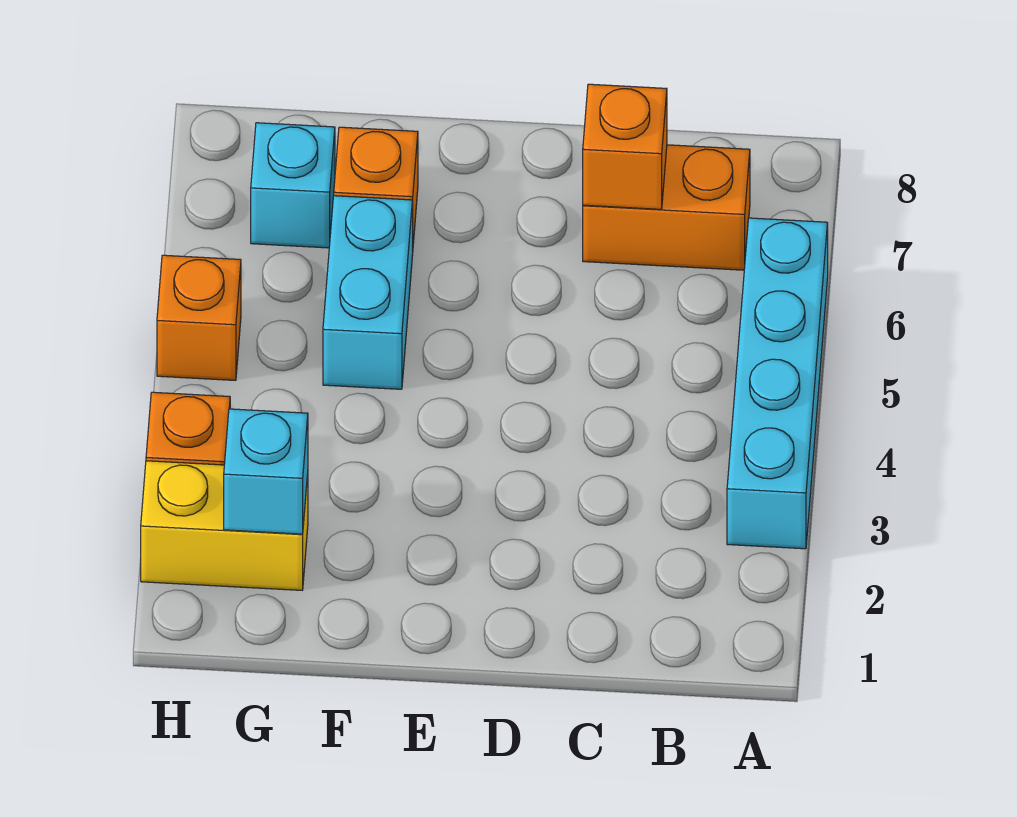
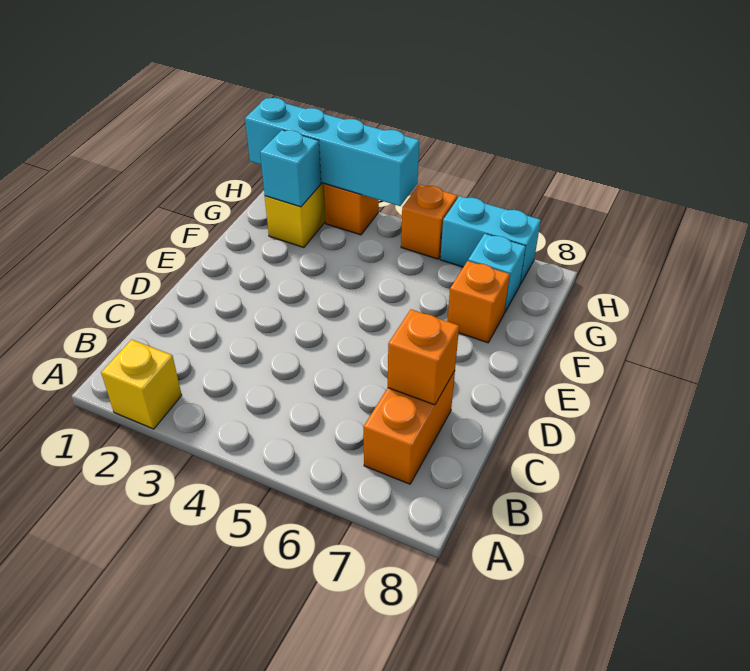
none -> yellow brick A2 level 1
cyan brick A3:A6 level 1 -> cyan brick H1:H4 level 2
cyan brick F5:F6 level 1 -> cyan brick H6:H7 level 1

